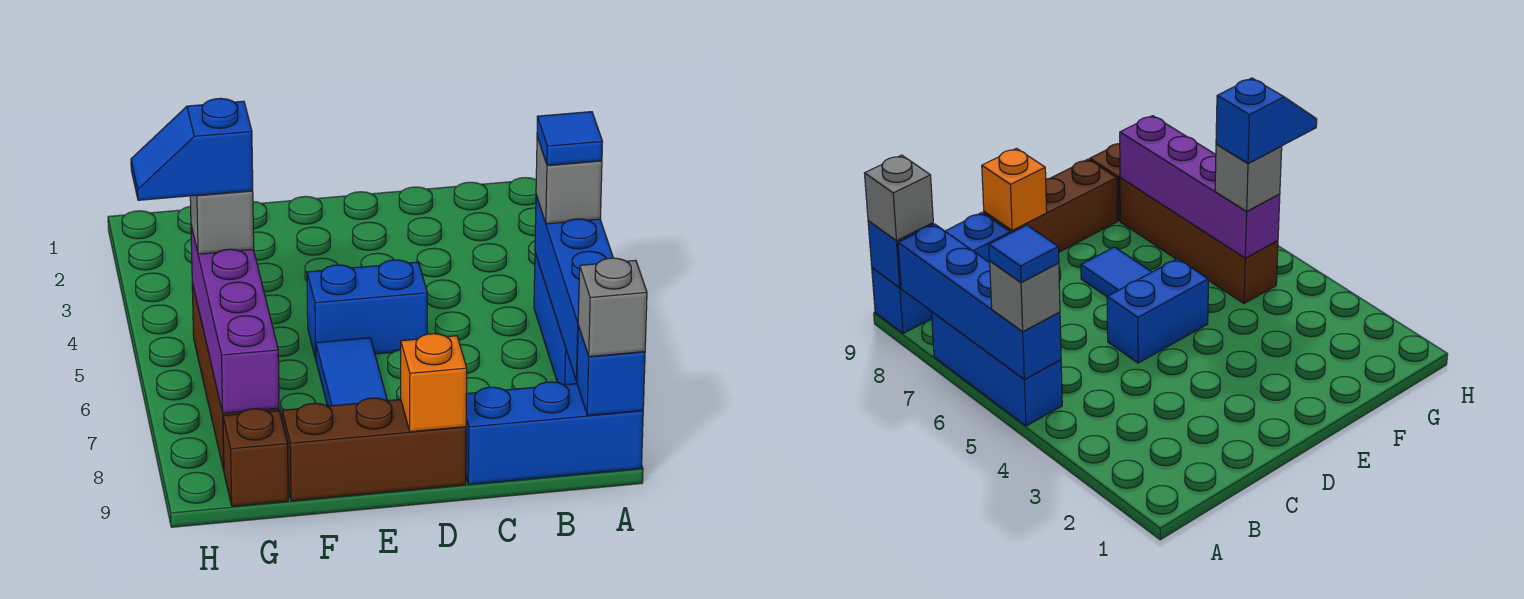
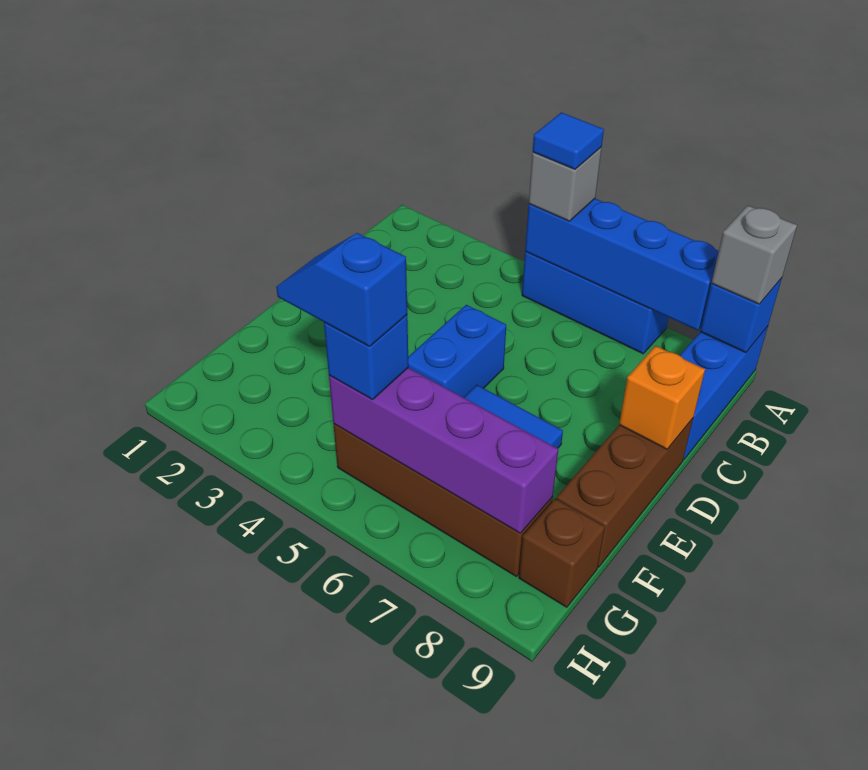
grey brick G5 level 3 -> blue brick G5 level 3
blue slope G5:H5 level 4 top G -> blue slope G4:G5 level 4 top 5

